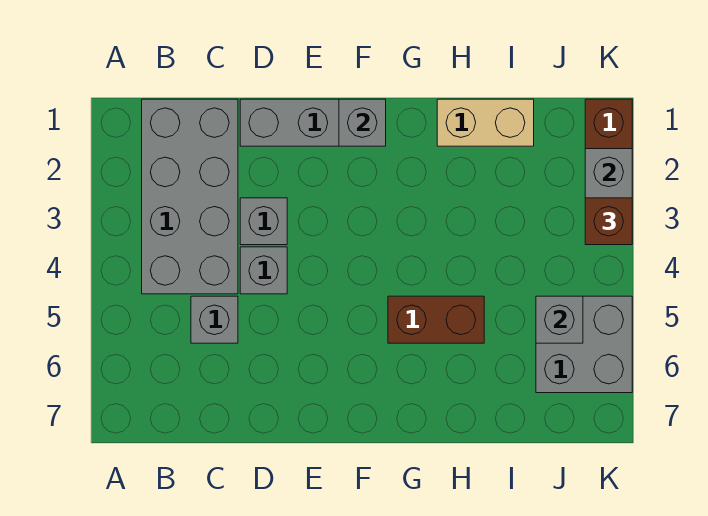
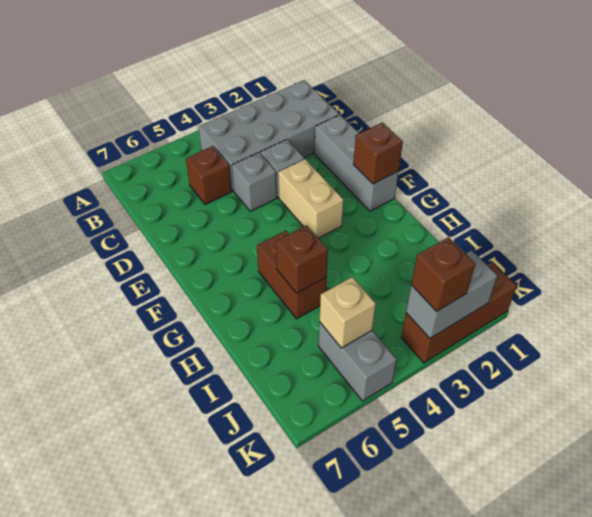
grey brick C5 level 1 -> brown brick C5 level 1
grey brick F1 level 2 -> brown brick F1 level 2
tan brick H1:I1 level 1 -> tan brick E3:F3 level 1
none -> brown brick H5 level 2
grey brick J5:K6 level 1 -> grey brick J5:K5 level 1
grey brick J5 level 2 -> tan brick J5 level 2

